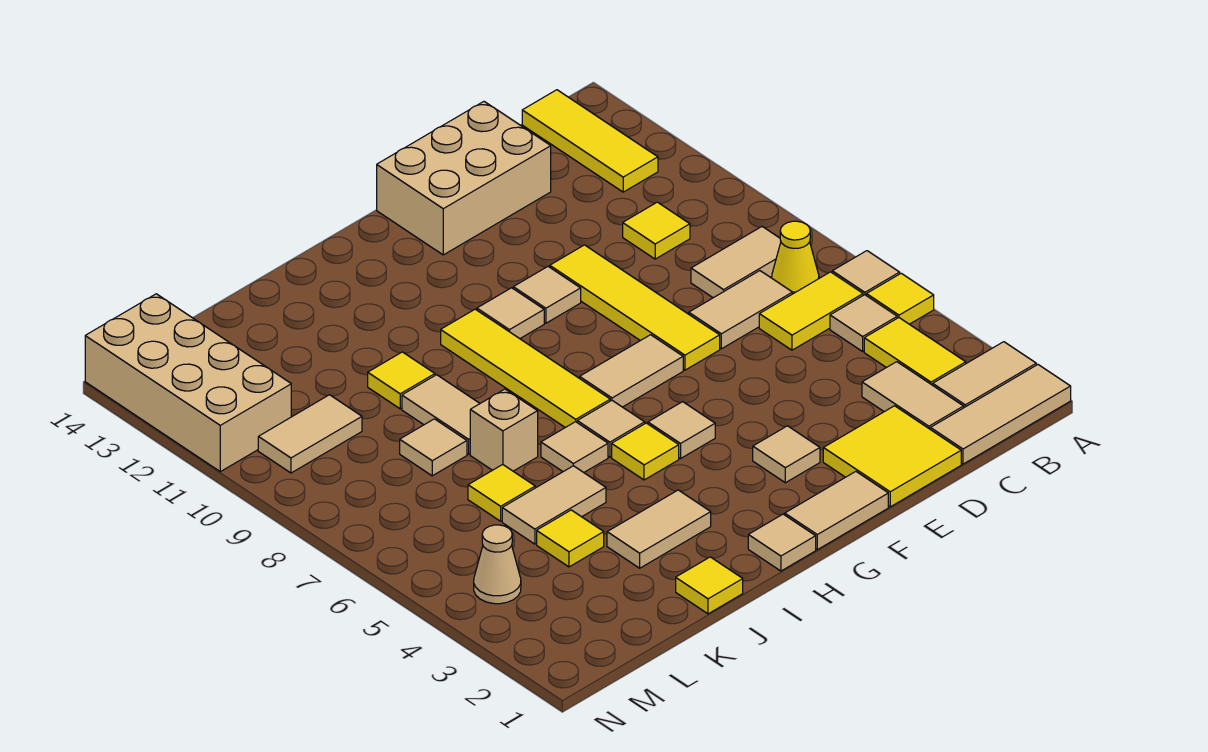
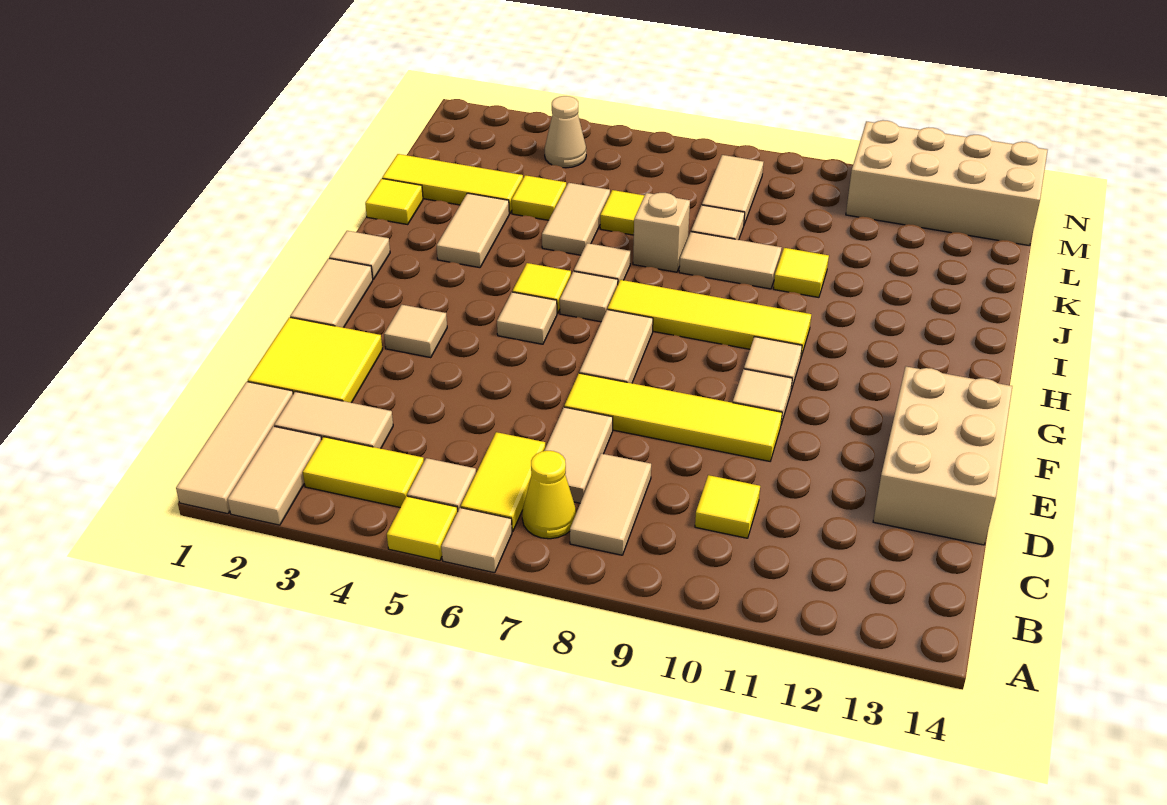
yellow tile B12:B14 level 1 -> yellow tile K1:K3 level 1
tan tile L10:M10 level 1 -> tan tile L8:M8 level 1

